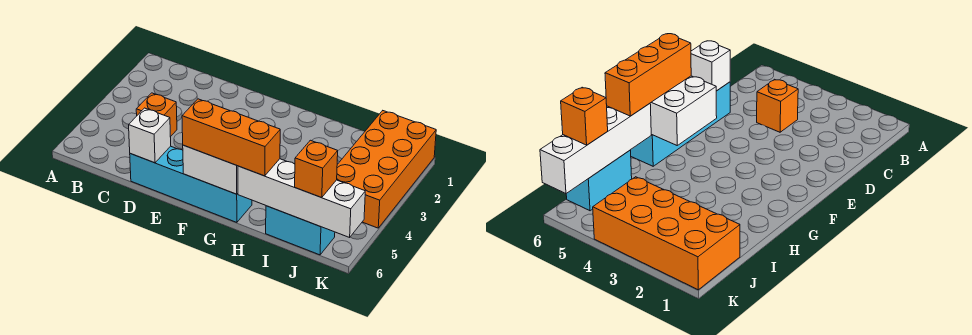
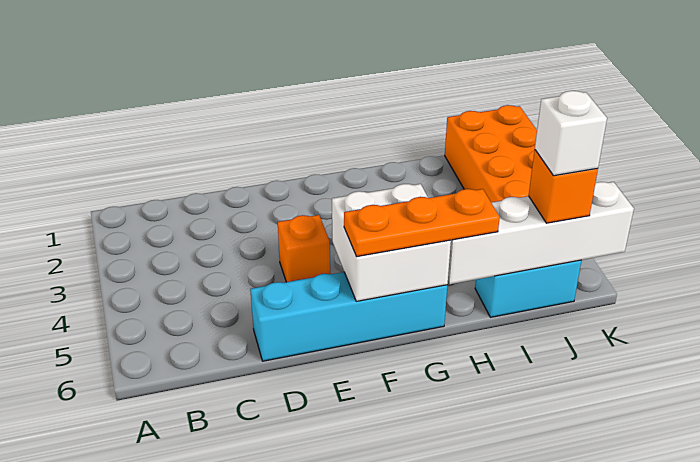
orange brick C4 level 1 -> orange brick E4 level 1
white brick D6 level 2 -> white brick J6 level 4
orange brick F6:H6 level 3 -> orange plate F6:H6 level 3

